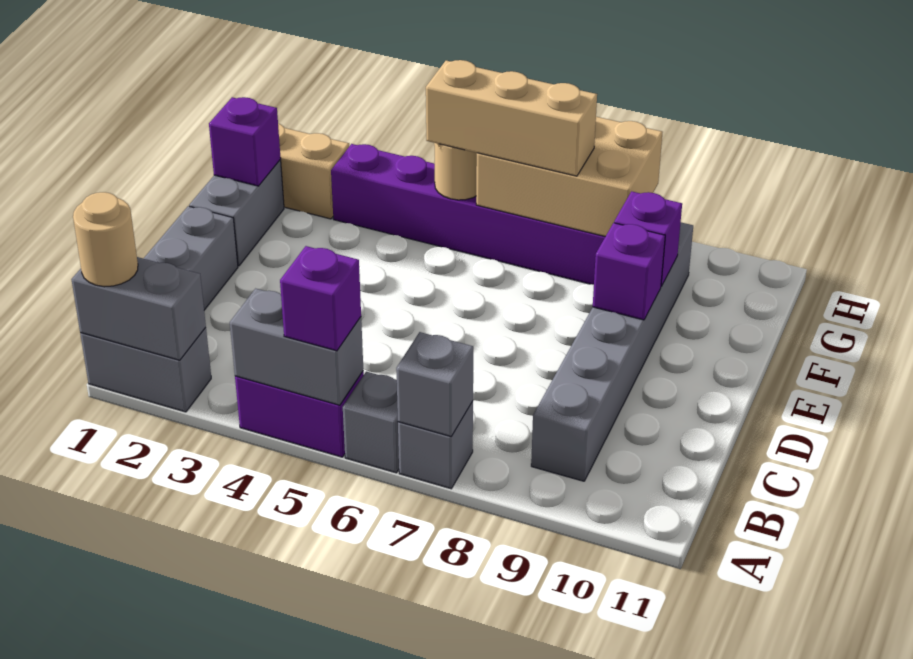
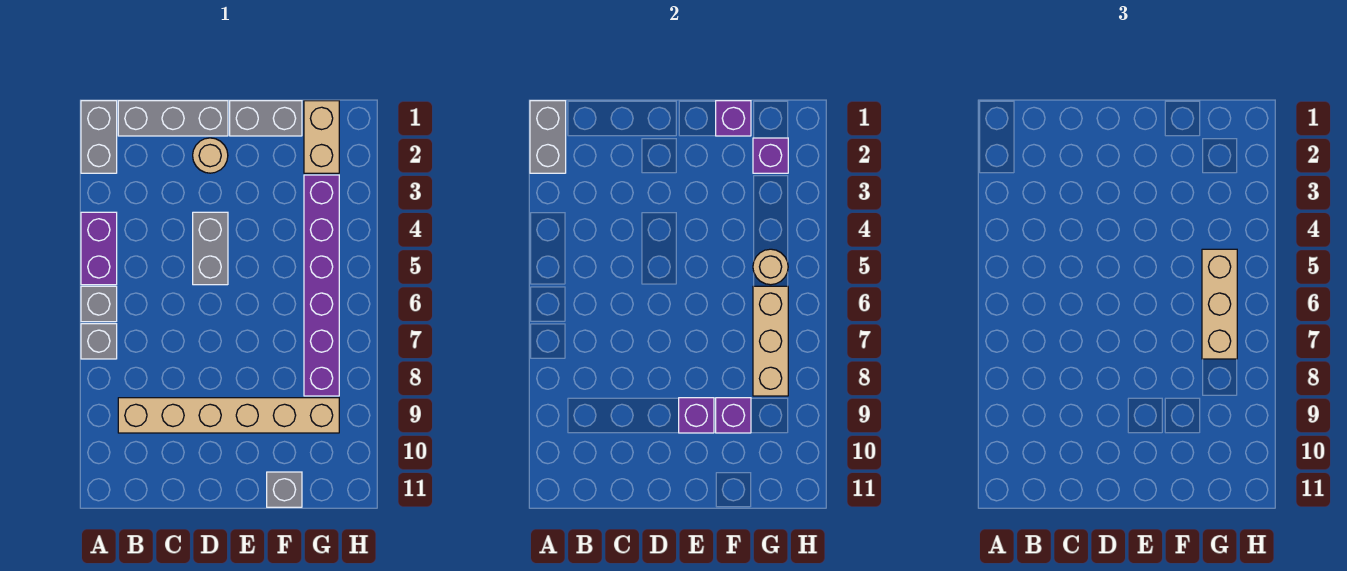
tan round brick A1 level 3 -> tan round brick D2 level 1
grey brick A4:A5 level 2 -> grey brick D4:D5 level 1
purple brick A5 level 3 -> purple brick G2 level 2
grey brick A7 level 2 -> grey brick F11 level 1
grey brick B9:G9 level 1 -> tan brick B9:G9 level 1
tan brick G6:H8 level 2 -> tan brick G6:G8 level 2

